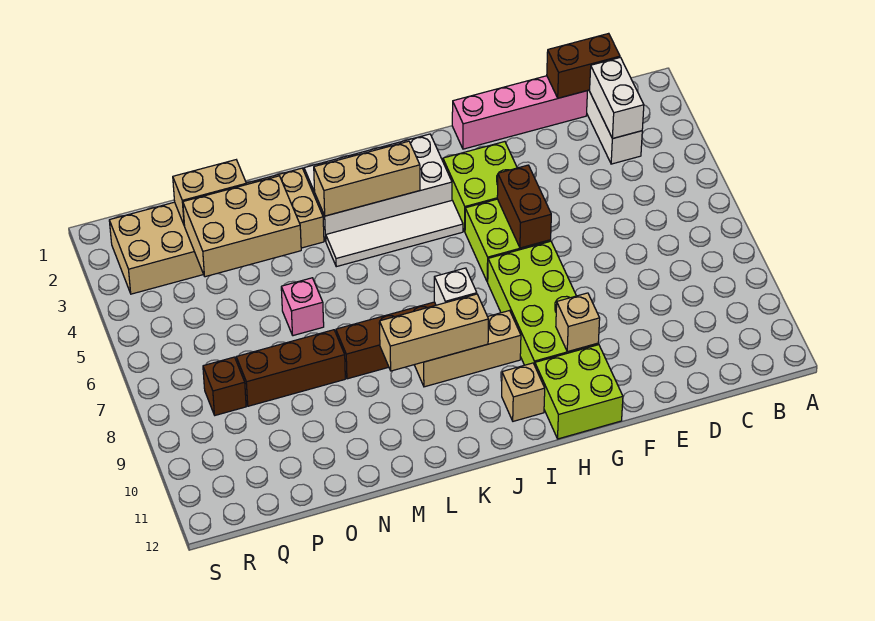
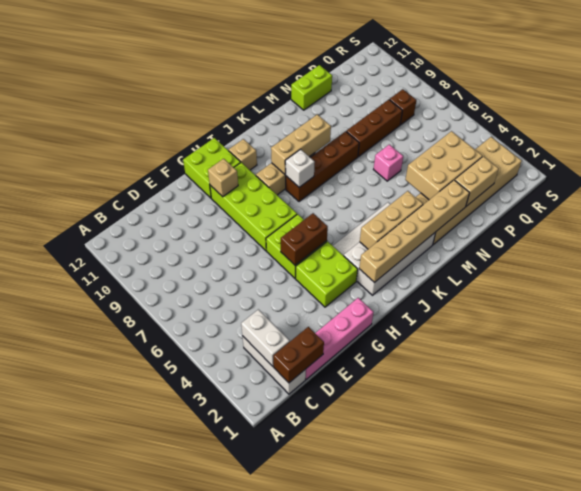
brown brick G5:G6 level 2 -> brown brick G5:H5 level 2
none -> tan brick I2:N2 level 2
none -> lime brick N12:O12 level 1

